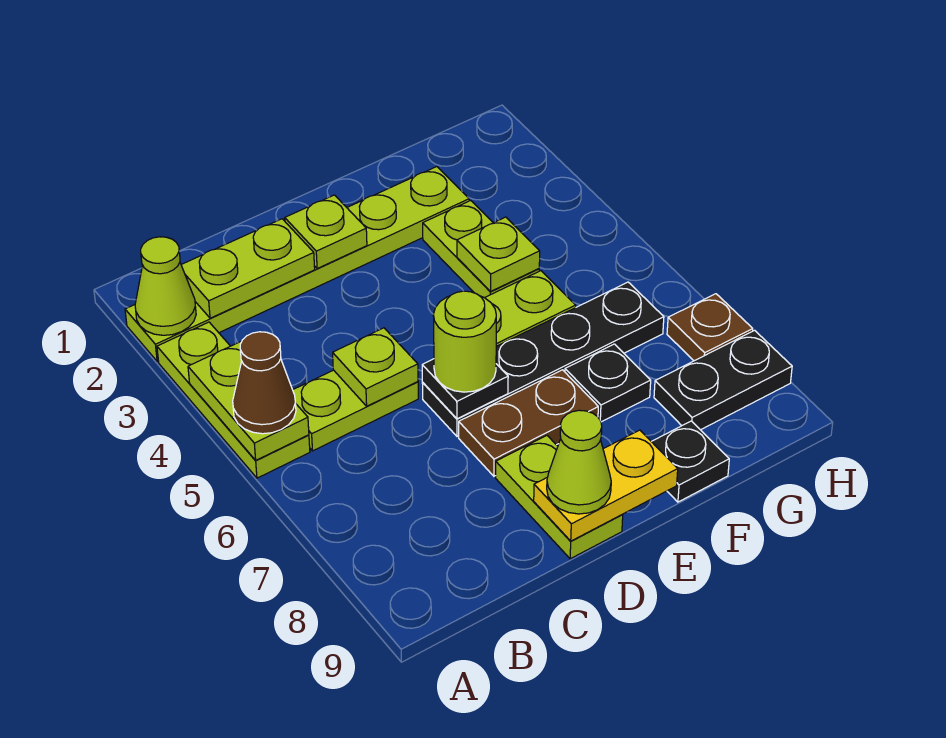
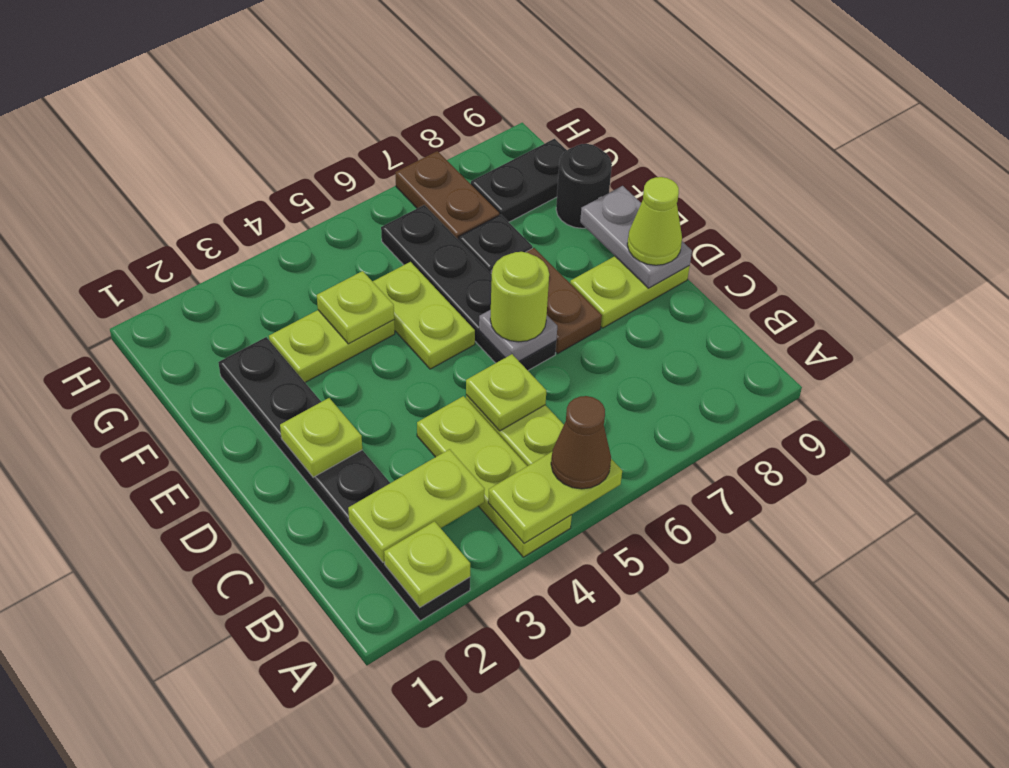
lime plate A2:F2 level 1 -> black plate A2:F2 level 1
lime cone A2 level 2 -> lime plate A2 level 2
lime plate A3:A5 level 1 -> lime plate A4:C4 level 1
lime plate B2:C2 level 2 -> lime plate B2:B3 level 2
black plate D6 level 2 -> grey plate D6 level 2
yellow plate D9:E9 level 2 -> grey plate D9:E9 level 2
black plate F9 level 1 -> black round brick F9 level 1
black plate G8:H8 level 1 -> black plate G8:G9 level 1
brown plate H7 level 1 -> brown plate G7:H7 level 1

